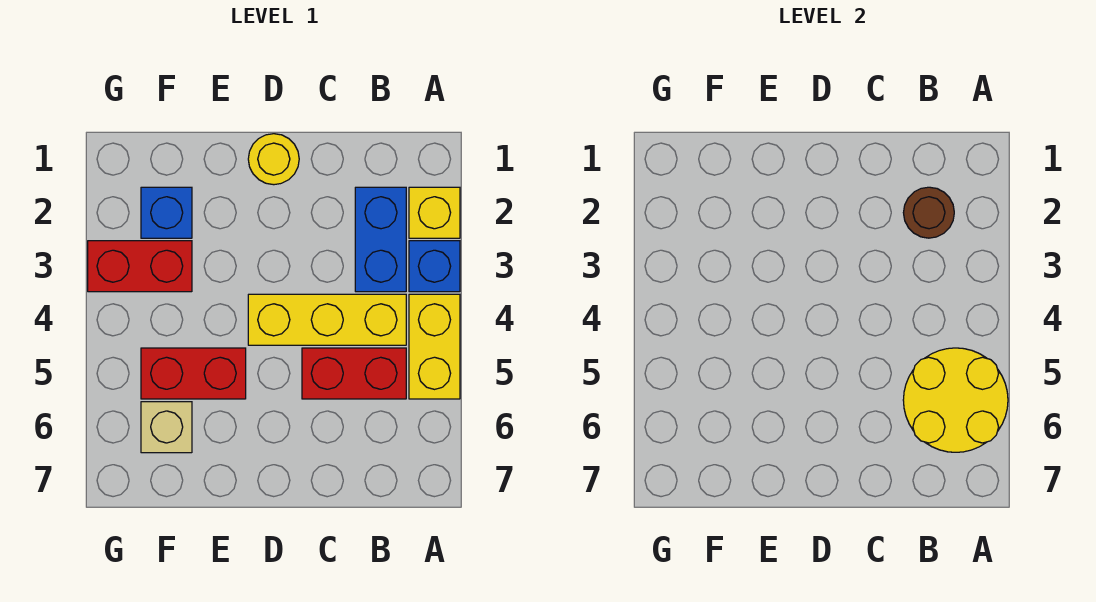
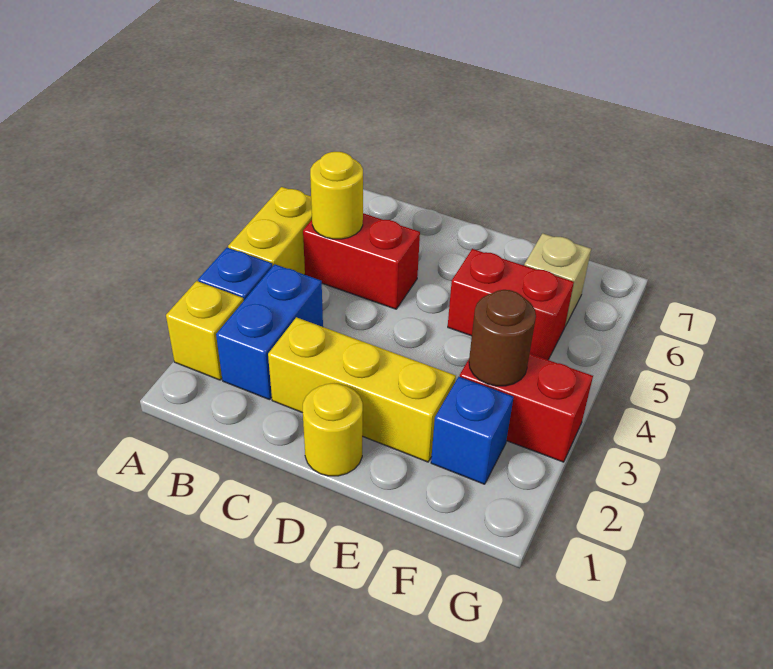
yellow round brick A5:B6 level 2 -> yellow round brick B5 level 2
brown round brick B2 level 2 -> brown round brick F3 level 2
yellow brick B4:D4 level 1 -> yellow brick C2:E2 level 1

